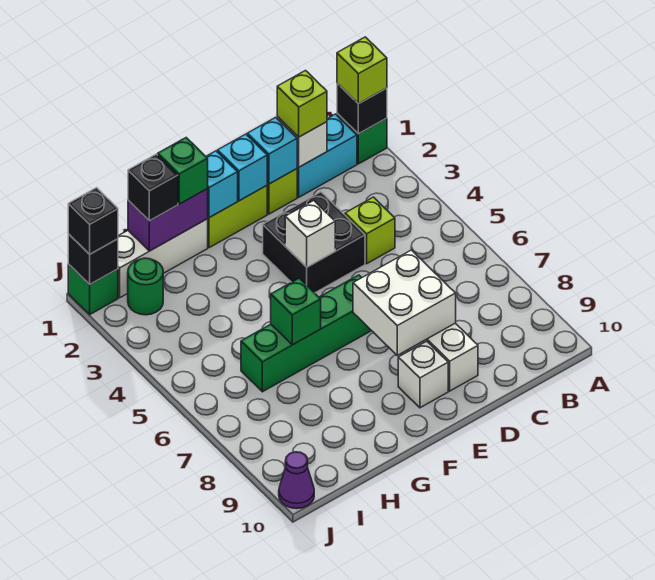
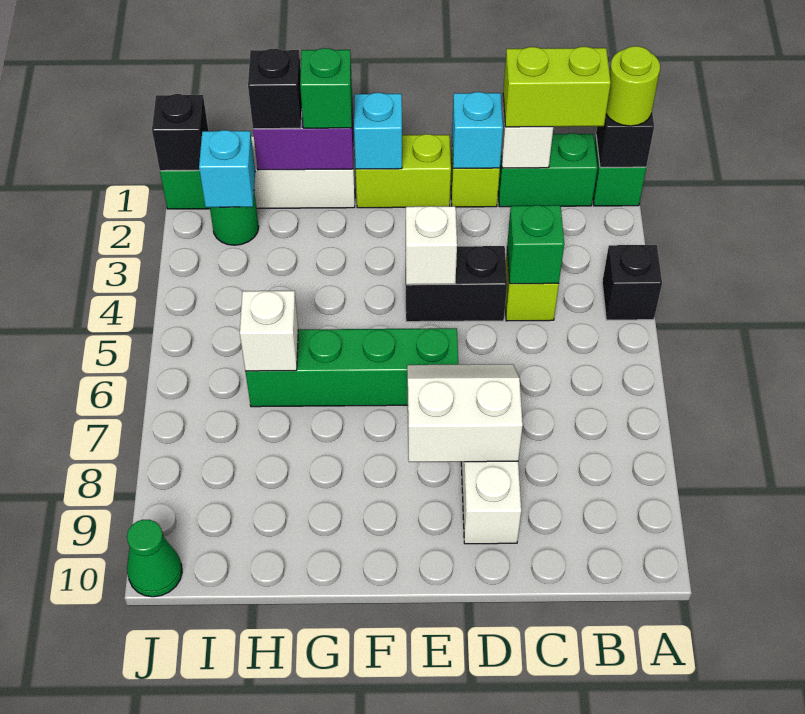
lime brick A1 level 3 -> lime round brick A1 level 3
cyan brick B1:C1 level 1 -> green brick B1:C1 level 1
lime brick C1 level 3 -> lime brick B1:C1 level 3
black brick D3:E4 level 1 -> black brick D4:E4 level 1
white brick D7:E8 level 2 -> white slope D7:E8 level 2 top 8
cyan brick E1 level 2 -> cyan brick I2 level 2
white brick E9 level 1 -> white brick H6 level 2
green brick G6 level 2 -> green brick C4 level 2
black brick J1 level 3 -> black brick A4 level 1
purple cone J10 level 1 -> green cone J10 level 1

